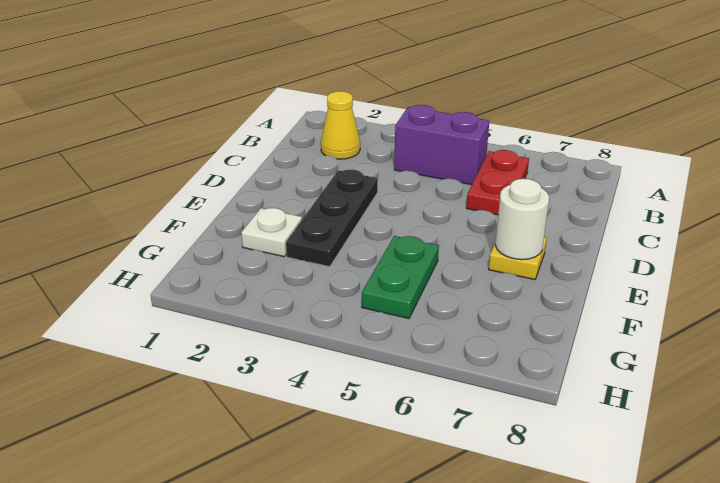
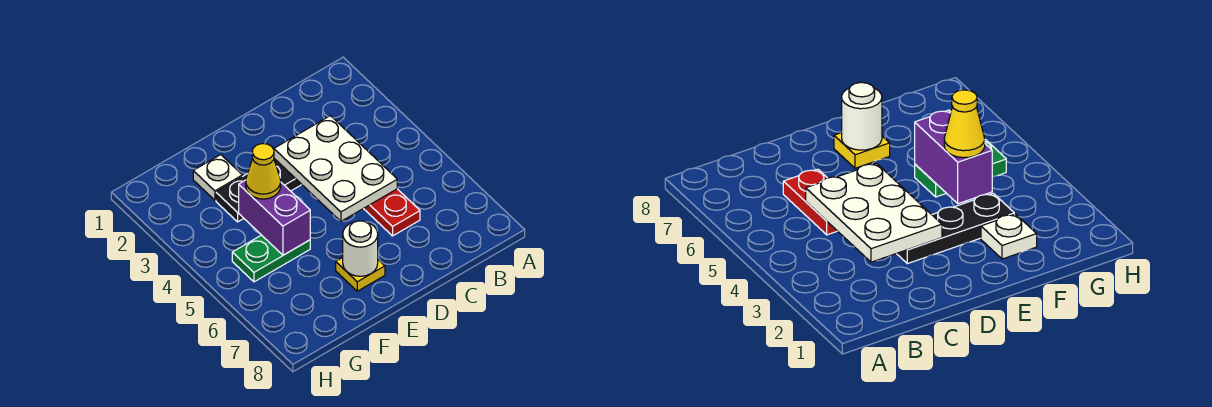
yellow cone B2 level 1 -> yellow cone F4 level 3
purple brick B4:B5 level 1 -> purple brick F4:F5 level 2
red plate B6:C6 level 1 -> red plate C5:C6 level 1
none -> white plate C3:D5 level 2

